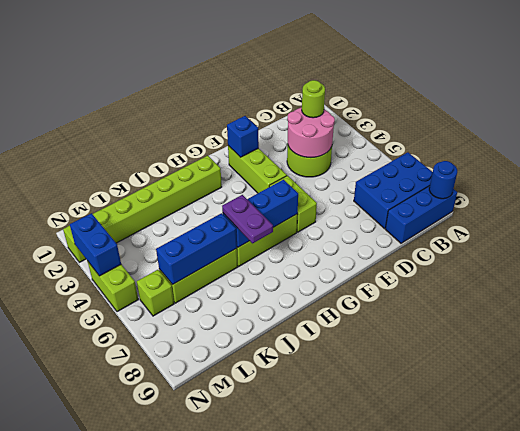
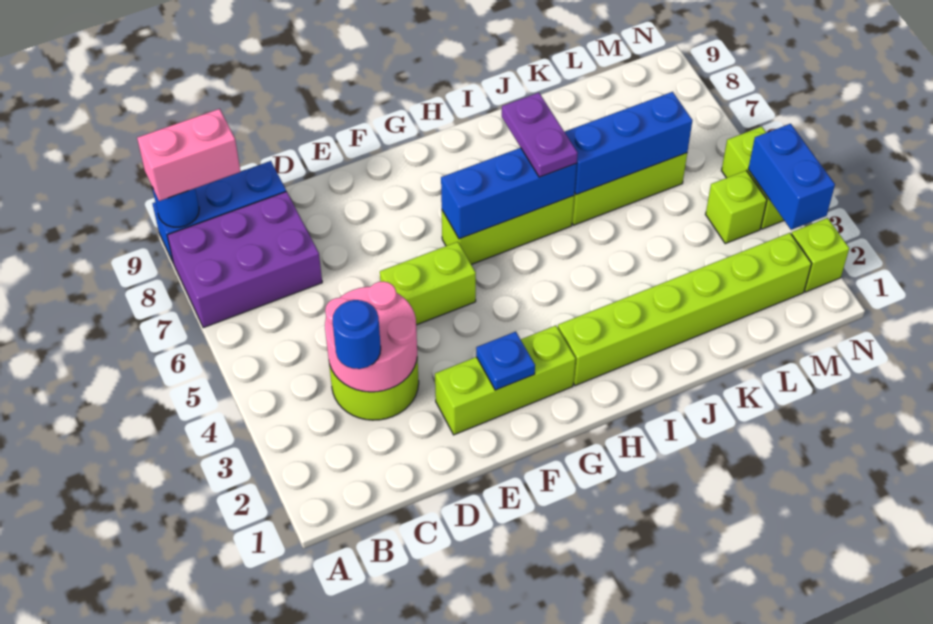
blue brick A7:C8 level 1 -> purple brick A7:C8 level 1
none -> pink brick A9:B9 level 3
lime round brick C3 level 3 -> blue round brick C3 level 3
lime brick F2:F4 level 1 -> lime brick E2:G2 level 1
blue brick F2 level 2 -> blue plate F2 level 2
lime brick F5:F6 level 1 -> lime brick E5:F5 level 1
lime brick M6 level 1 -> lime brick M4 level 1

